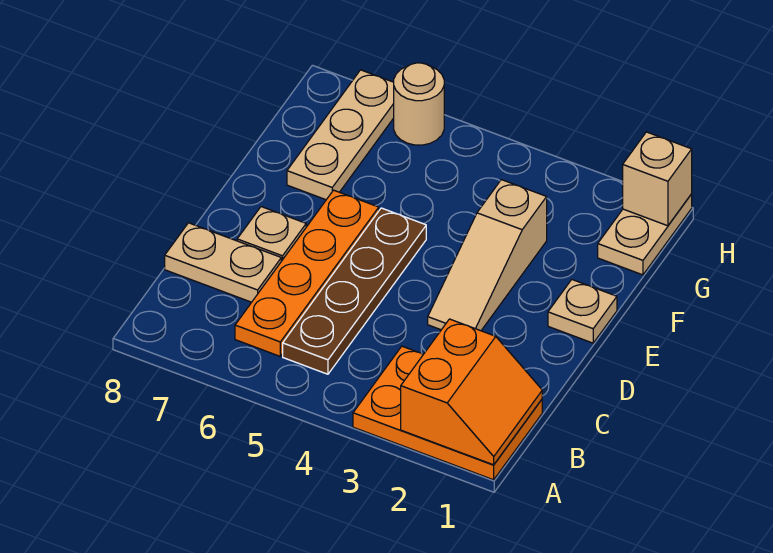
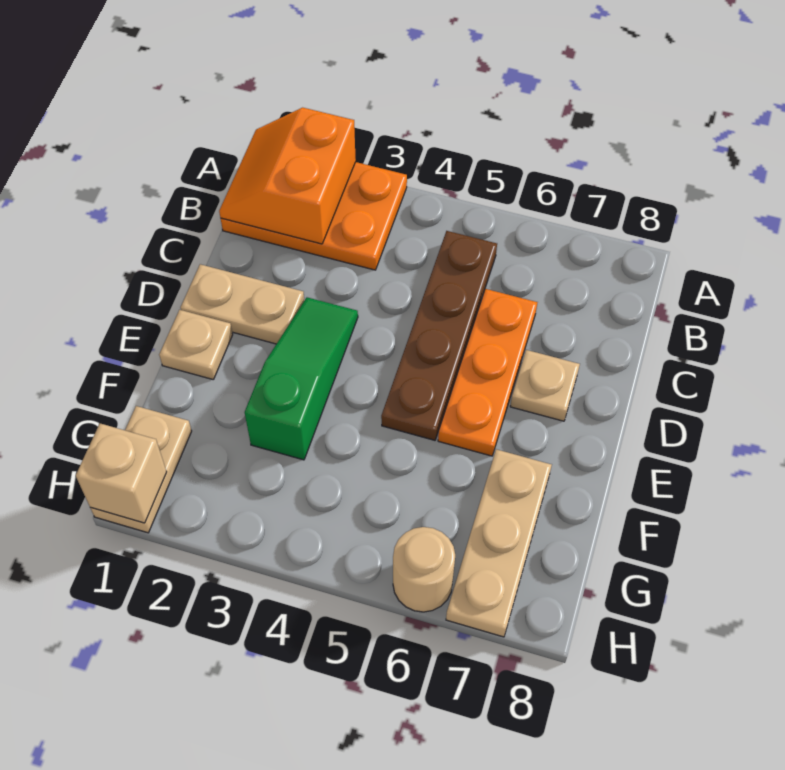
orange plate B6:E6 level 1 -> orange plate C6:E6 level 1
tan plate C7:C8 level 1 -> tan plate D1:D2 level 1
tan slope D3:F3 level 1 top F -> green slope D3:F3 level 1 top F

